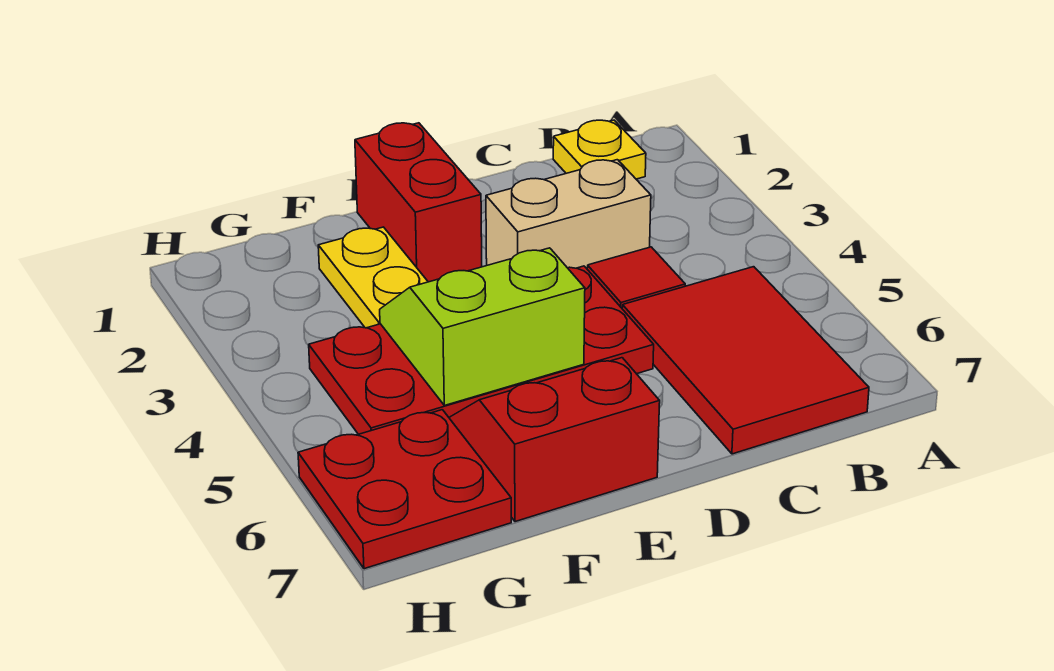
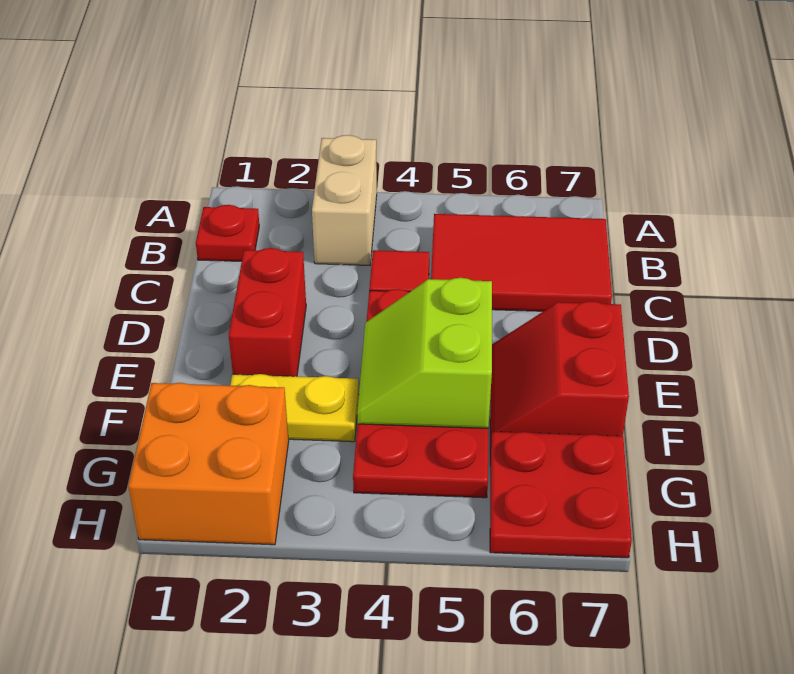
yellow plate B1 level 1 -> red plate B1 level 1
tan brick C3:D3 level 1 -> tan brick A3:B3 level 1
red brick E1:E2 level 1 -> red brick D2:E2 level 1
none -> orange brick G1:H2 level 1

